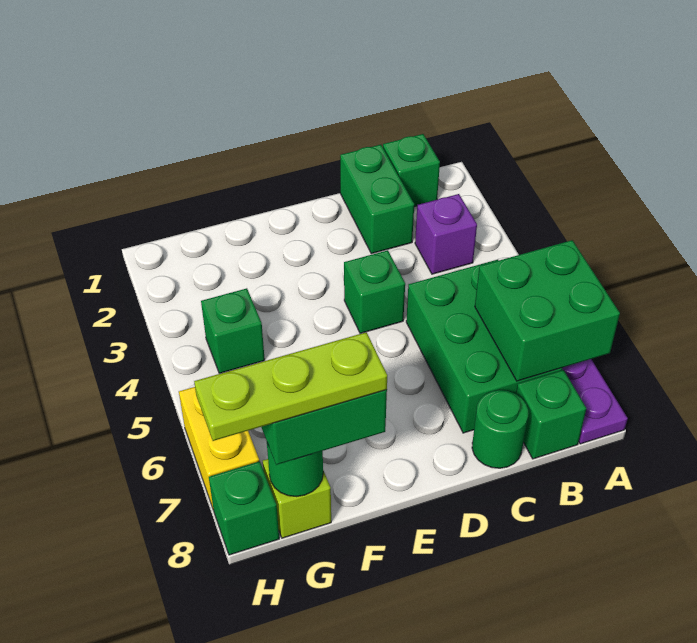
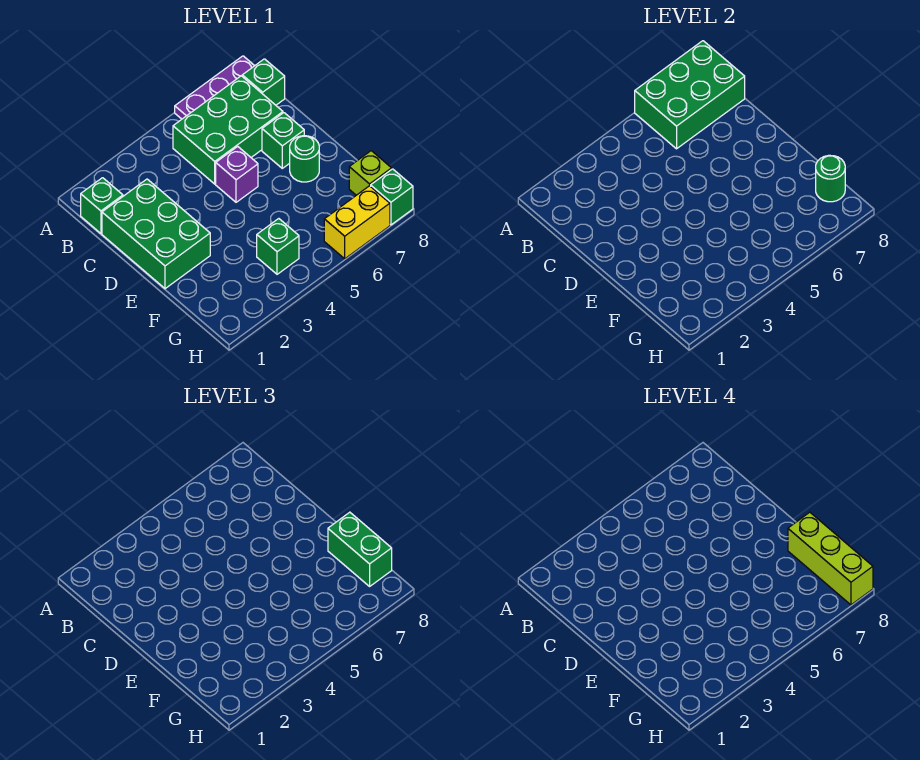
green brick A6:B7 level 2 -> green brick A6:B8 level 2
purple brick B3 level 1 -> purple brick D5 level 1
green brick C1:C2 level 1 -> green brick C1:E2 level 1
green round brick C8 level 1 -> green round brick E7 level 1
green brick D4 level 1 -> green brick D7 level 1
lime plate F8:H8 level 4 -> lime brick F8:H8 level 4

